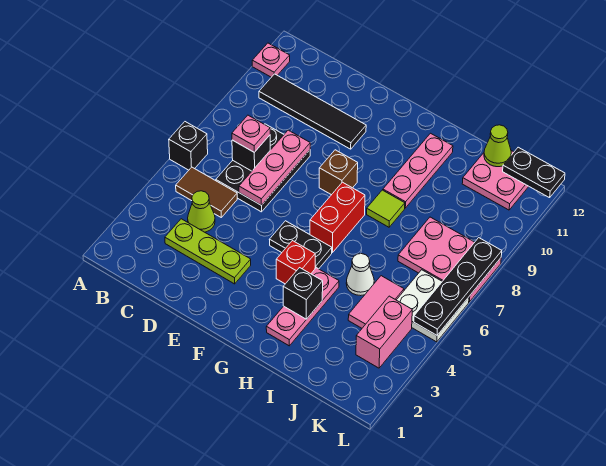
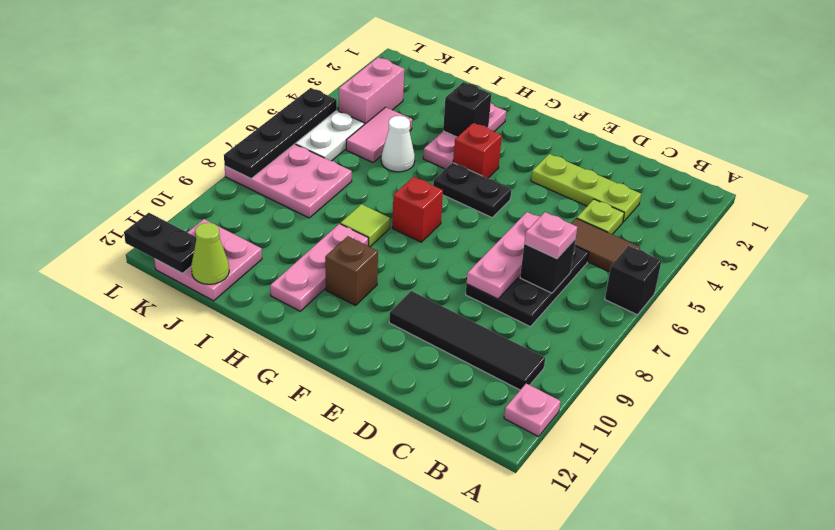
lime cone C4 level 1 -> lime plate C4 level 1
brown brick F8 level 1 -> brown brick G10 level 1
red brick G6:G7 level 1 -> red brick G7 level 1

